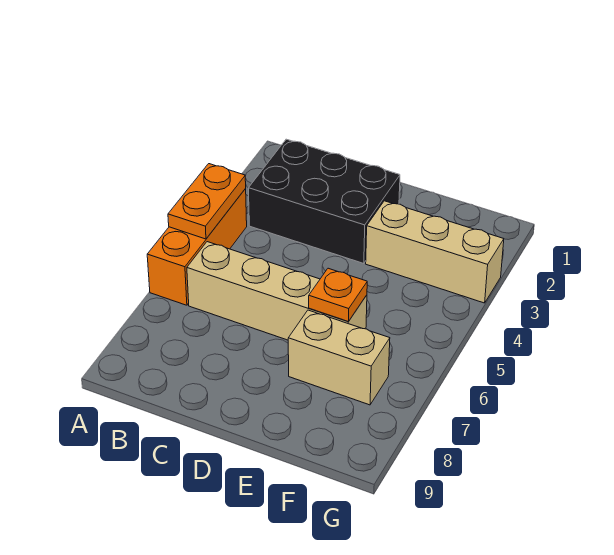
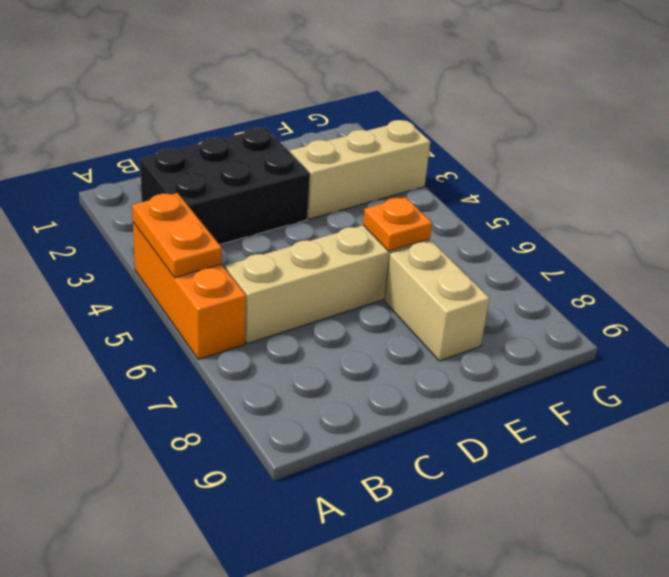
tan brick E7:F7 level 1 -> tan brick E7:E8 level 1

